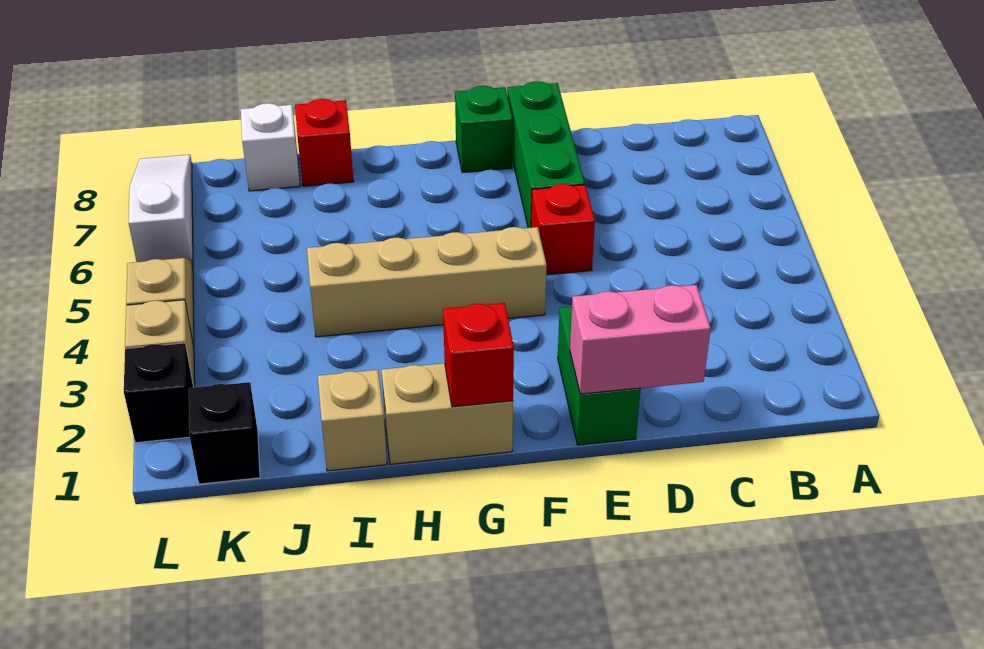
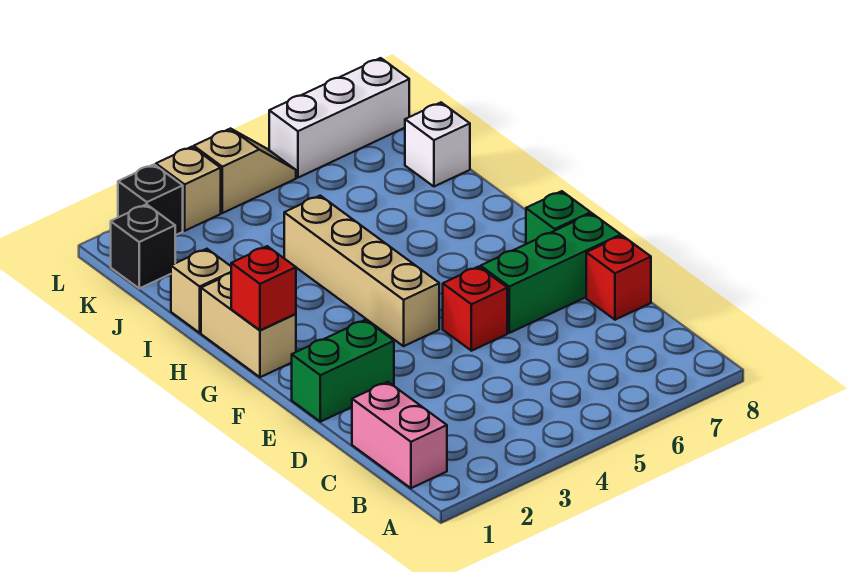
pink brick D1:E1 level 2 -> pink brick B1:C1 level 1
red brick I8 level 1 -> red brick D8 level 1
white slope L6:L8 level 1 top 6 -> white brick L6:L8 level 1

